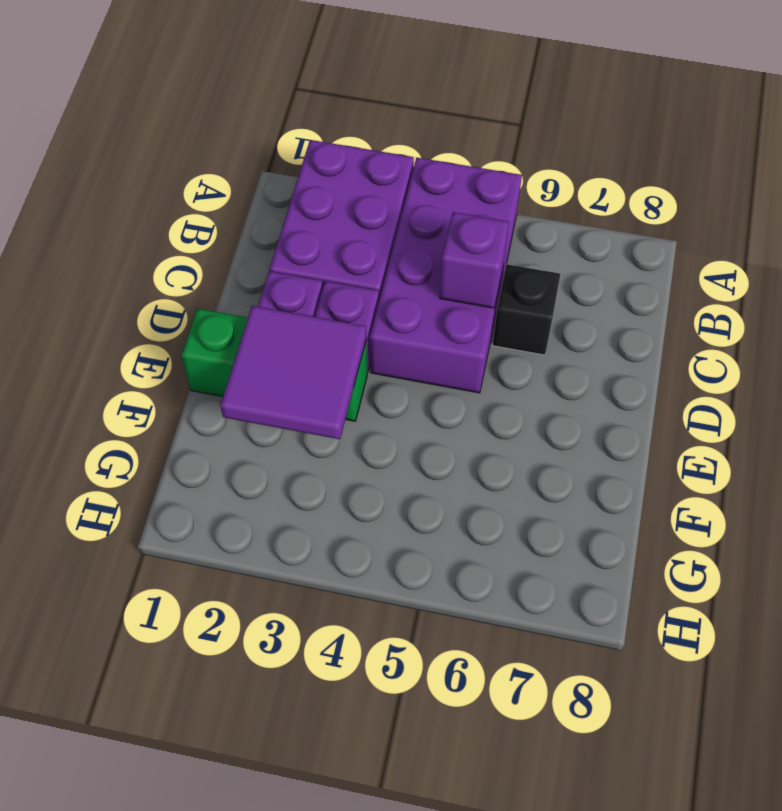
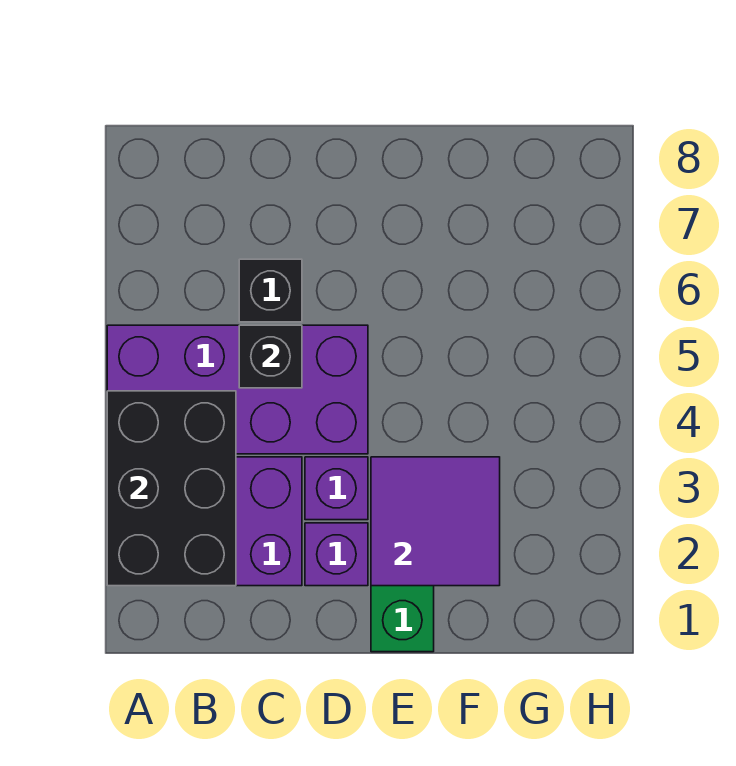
none -> black brick A2:B4 level 2
purple brick C5 level 2 -> black brick C5 level 2

